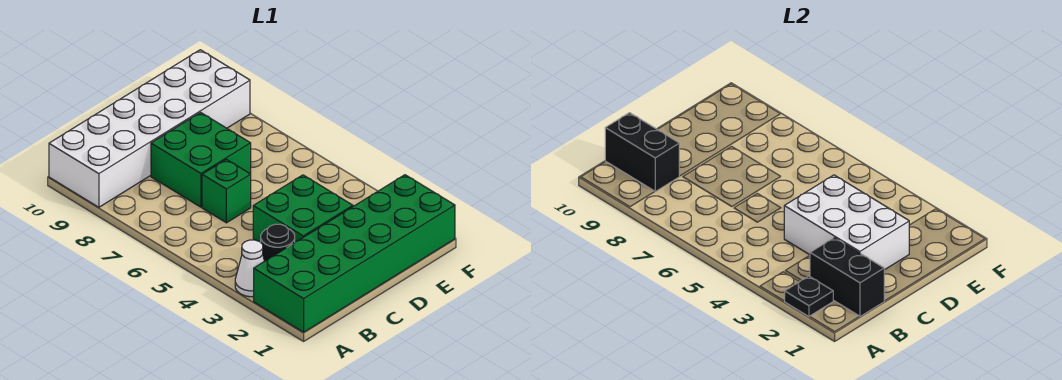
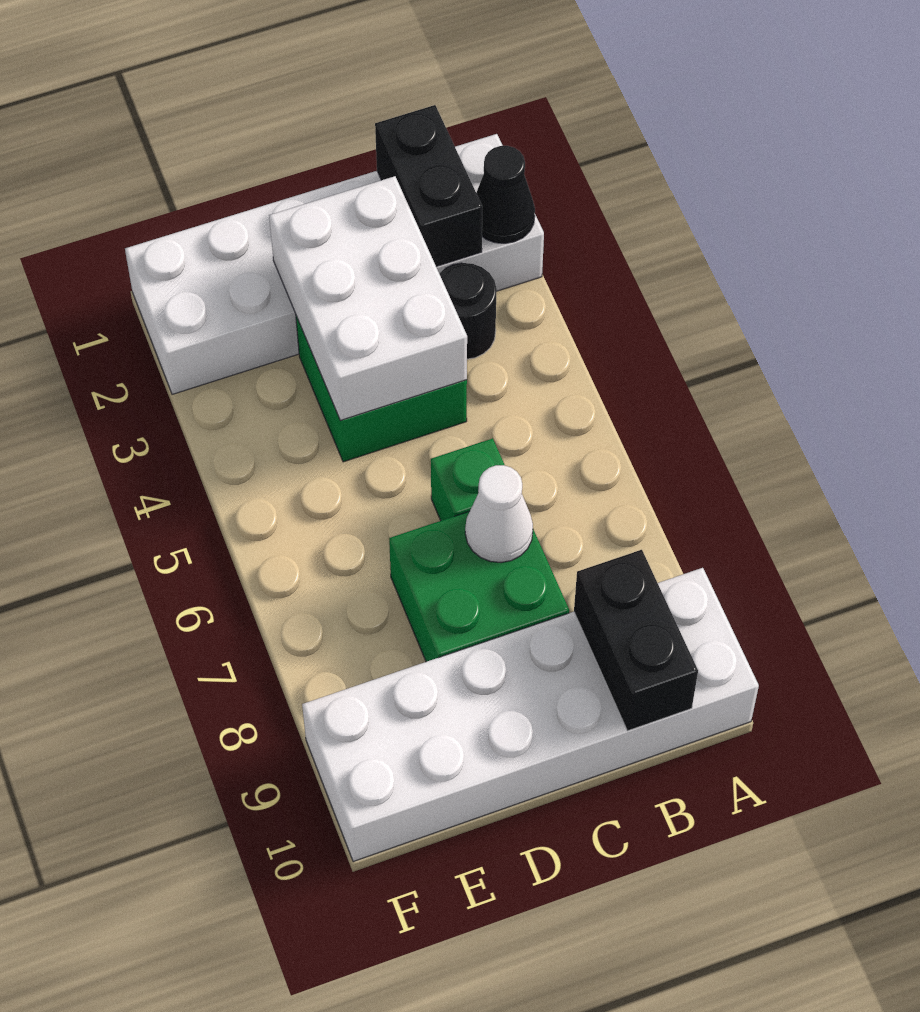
green brick A1:F2 level 1 -> white brick A1:F2 level 1
black plate A2 level 2 -> black cone A2 level 2
white cone A3 level 1 -> white cone C7 level 2

